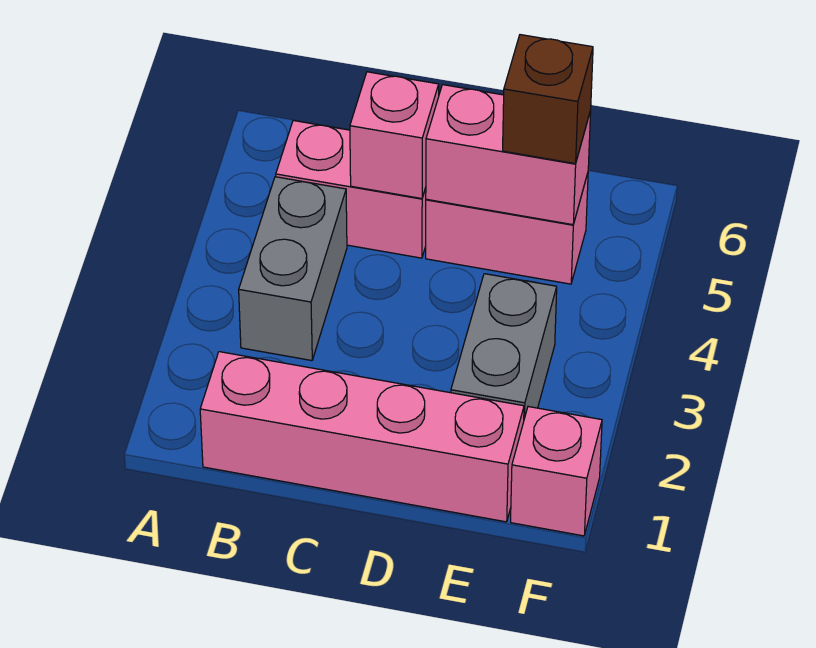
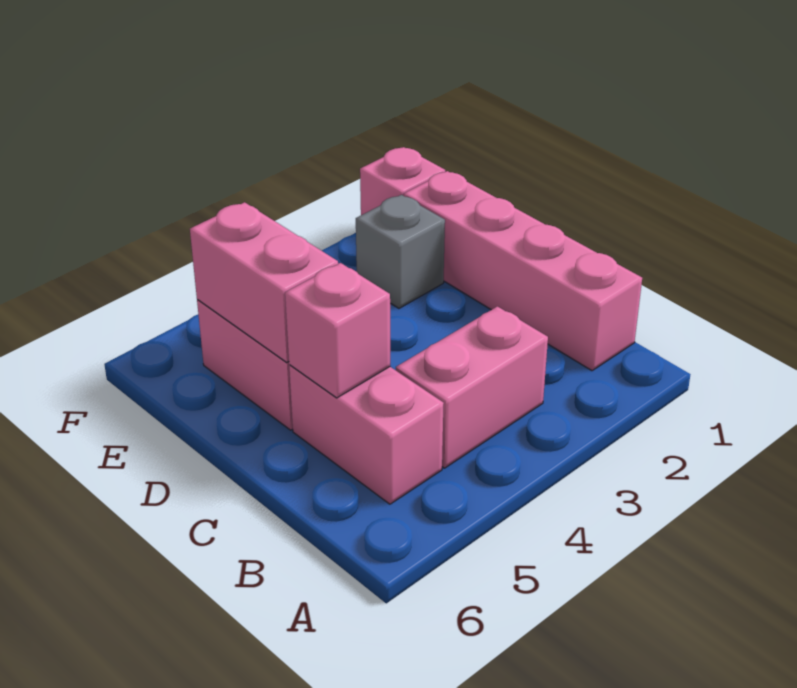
grey brick B3:B4 level 1 -> pink brick B3:B4 level 1
grey brick E2:E3 level 1 -> grey brick E2 level 1
brown brick E5 level 3 -> none

